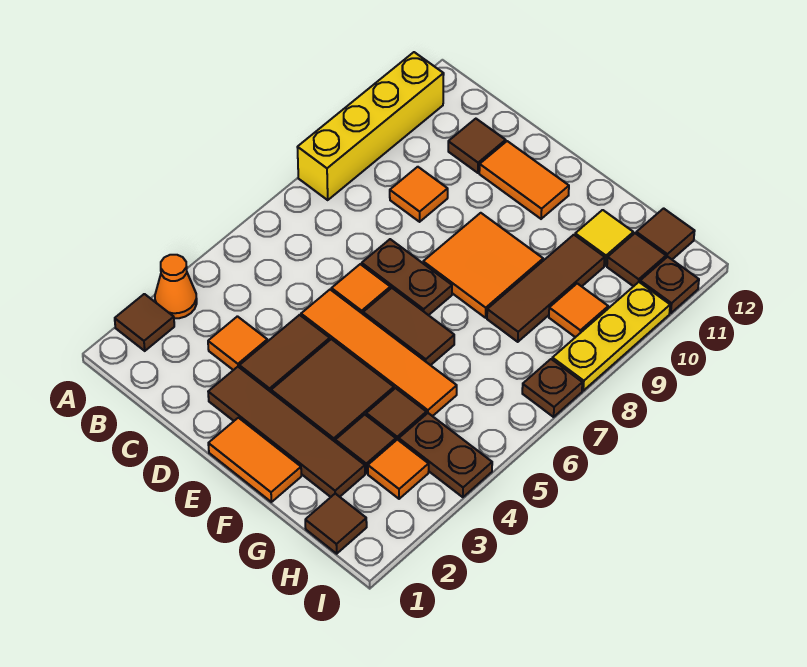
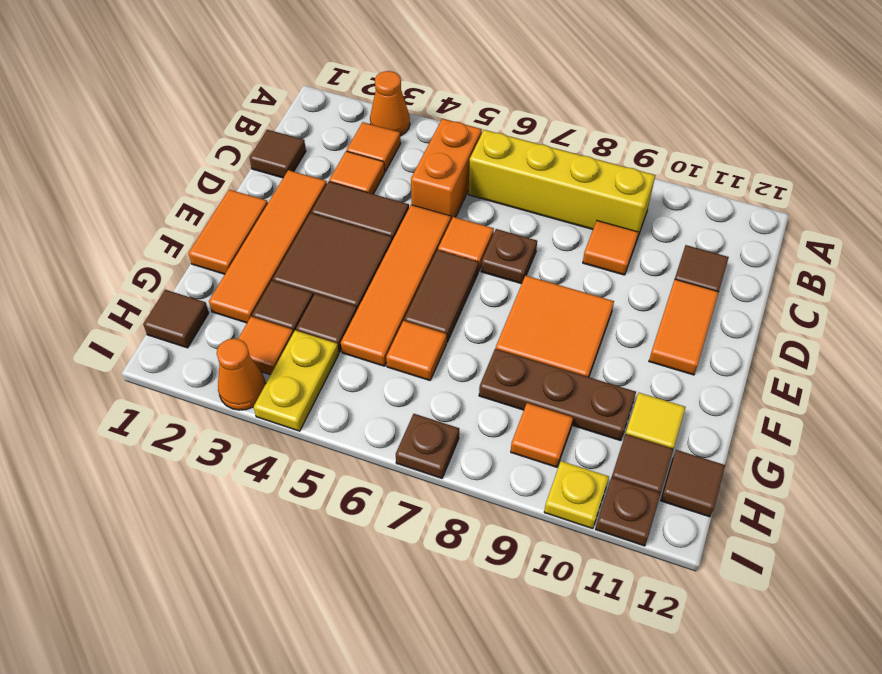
brown tile A2 level 1 -> brown tile C1 level 1
yellow brick A8:A11 level 1 -> yellow brick B6:B9 level 1
none -> orange tile B3 level 1
none -> orange brick B5:C5 level 1
brown tile D2:G2 level 1 -> orange tile D2:G2 level 1
brown plate D7:E7 level 1 -> brown plate D7 level 1
none -> orange tile G6 level 1
brown tile G8:G10 level 1 -> brown plate G8:G10 level 1
brown plate H4:I4 level 1 -> yellow plate H4:I4 level 1
none -> orange cone I3 level 1
yellow plate I8:I10 level 1 -> yellow plate I10 level 1

